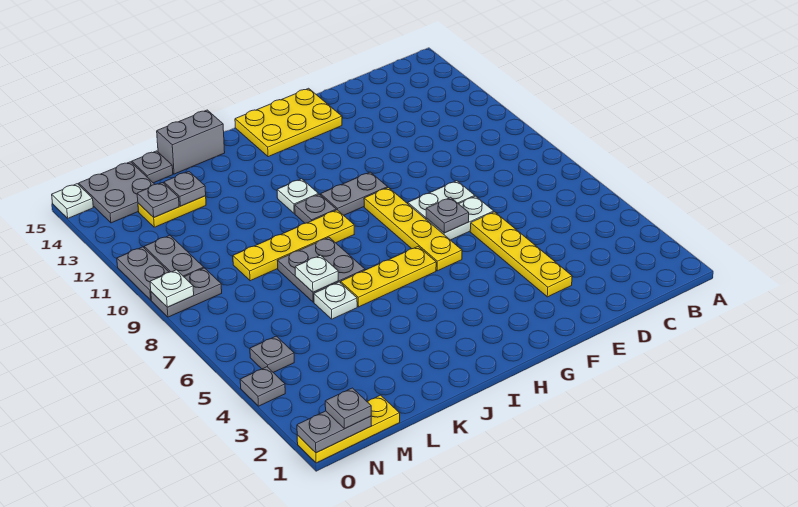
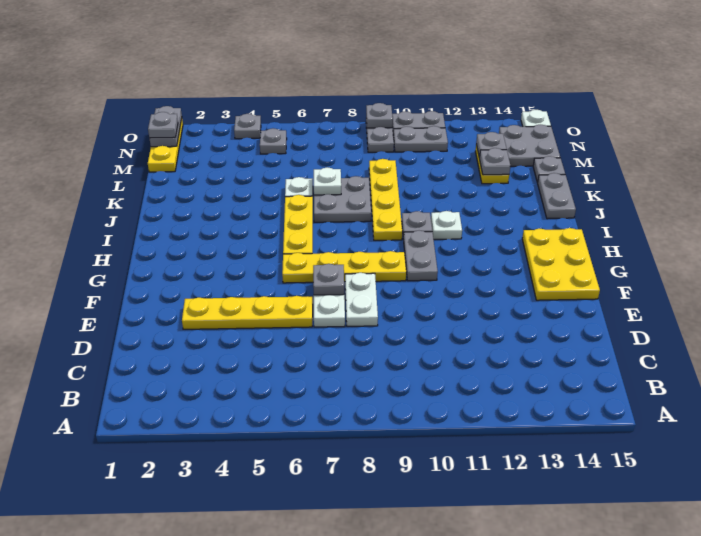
grey brick J15:K15 level 1 -> grey plate J15:K15 level 1
white plate O9 level 2 -> grey plate O9 level 2

